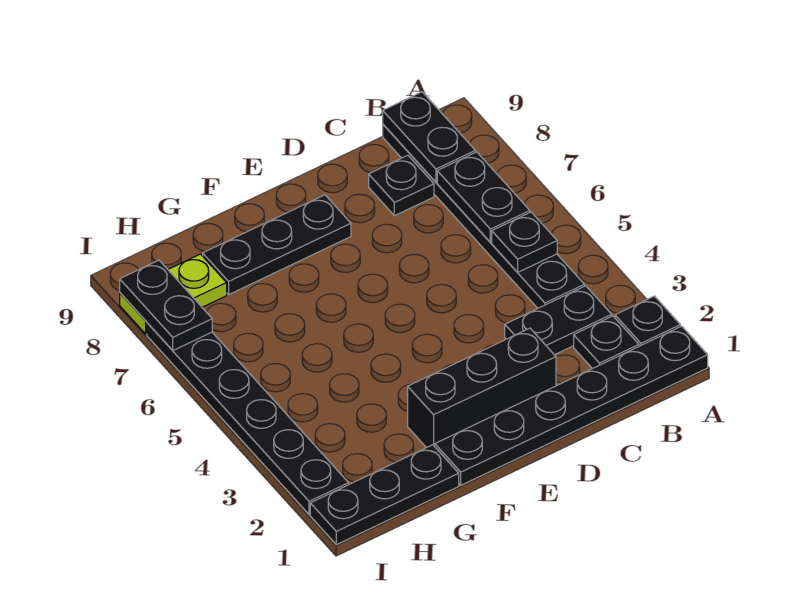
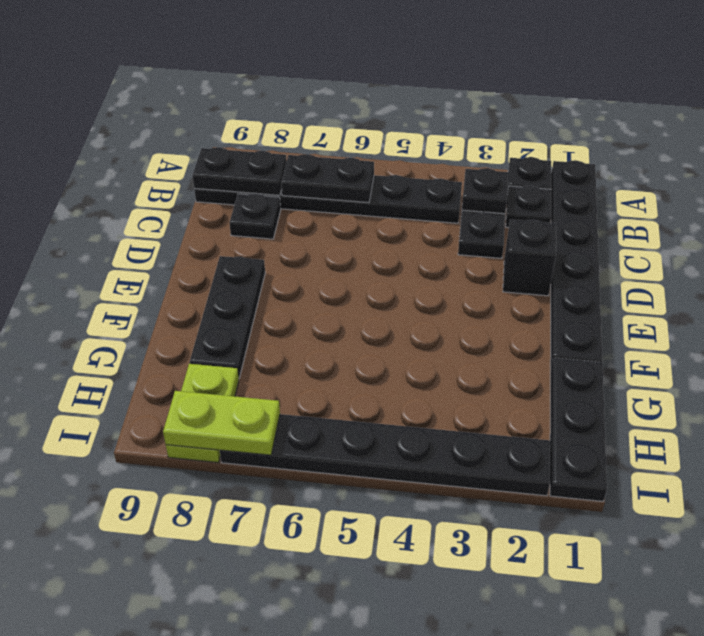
black plate B5 level 2 -> black plate B3 level 2
black brick D2:F2 level 1 -> black brick D2 level 1
black plate I7:I8 level 2 -> lime plate I7:I8 level 2

